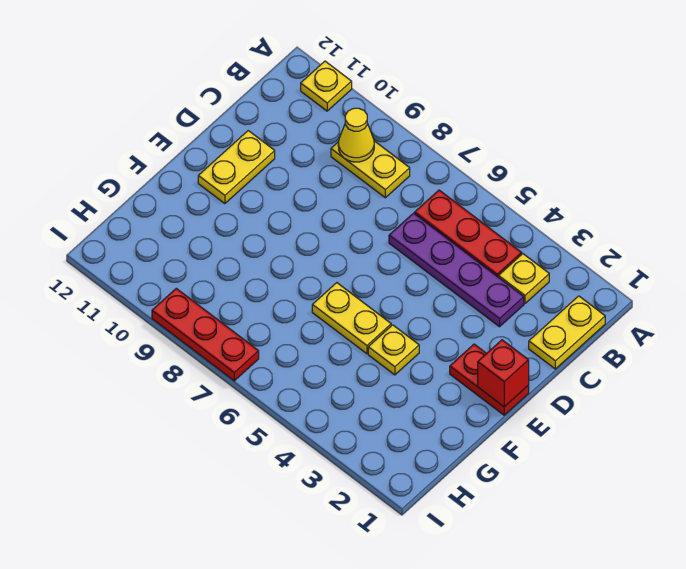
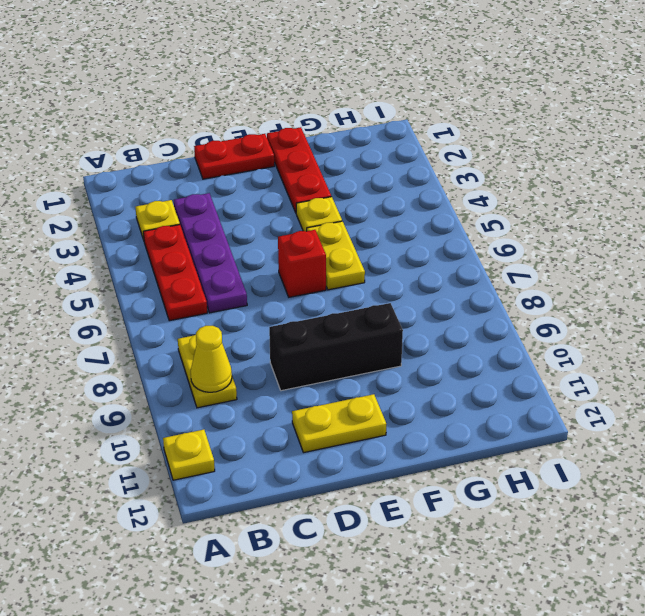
yellow plate B1:C1 level 1 -> none
none -> black brick D9:F9 level 1
red plate E1:E2 level 1 -> red plate D1:E1 level 1
red brick E1 level 2 -> red brick E6 level 1
red plate I7:I9 level 1 -> red plate F1:F3 level 1

